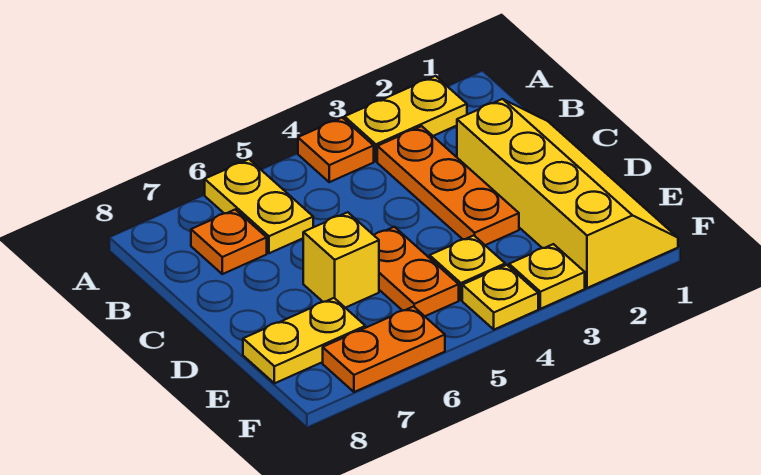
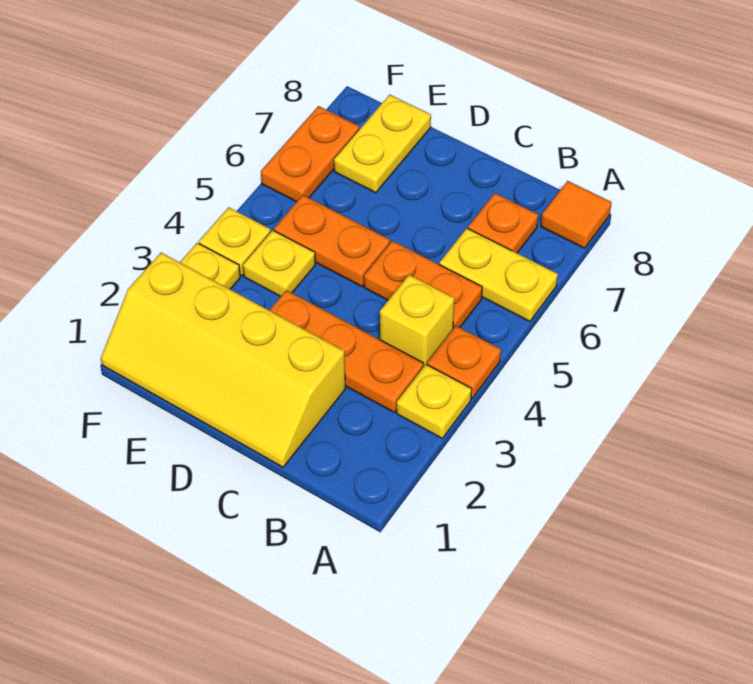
yellow plate A2:A3 level 1 -> yellow plate A3 level 1
none -> orange tile A8 level 1
none -> orange plate B5:C5 level 1
yellow brick D6 level 1 -> yellow brick B4 level 1

